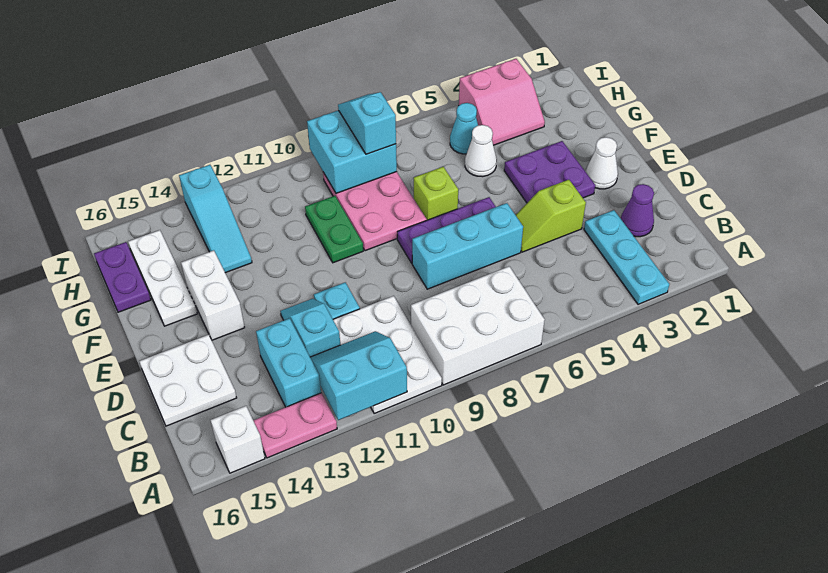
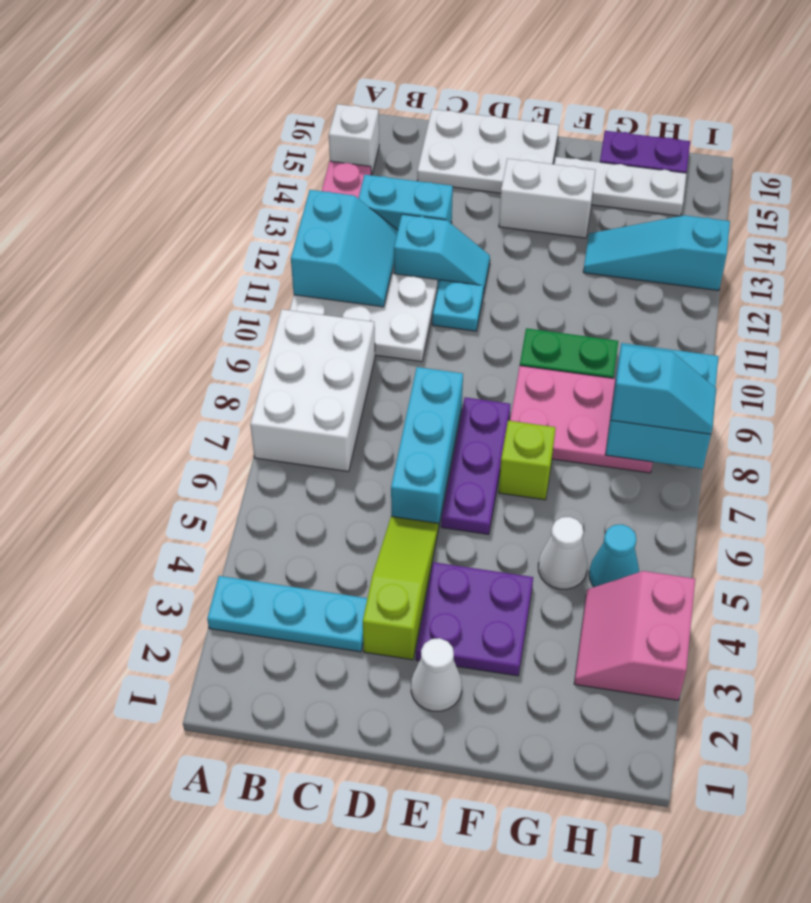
purple cone C2 level 1 -> none
white plate C15:D16 level 1 -> white plate C15:E16 level 1
lime slope D4:D5 level 1 top 4 -> lime slope D3:D5 level 1 top 3

